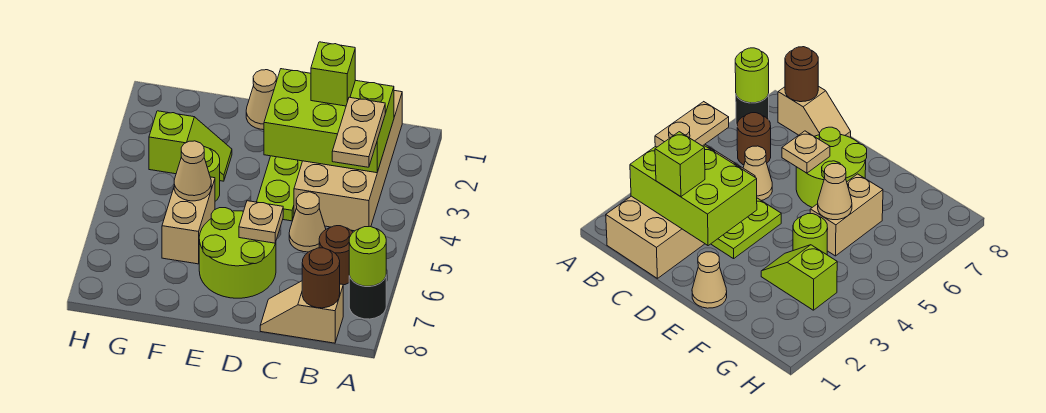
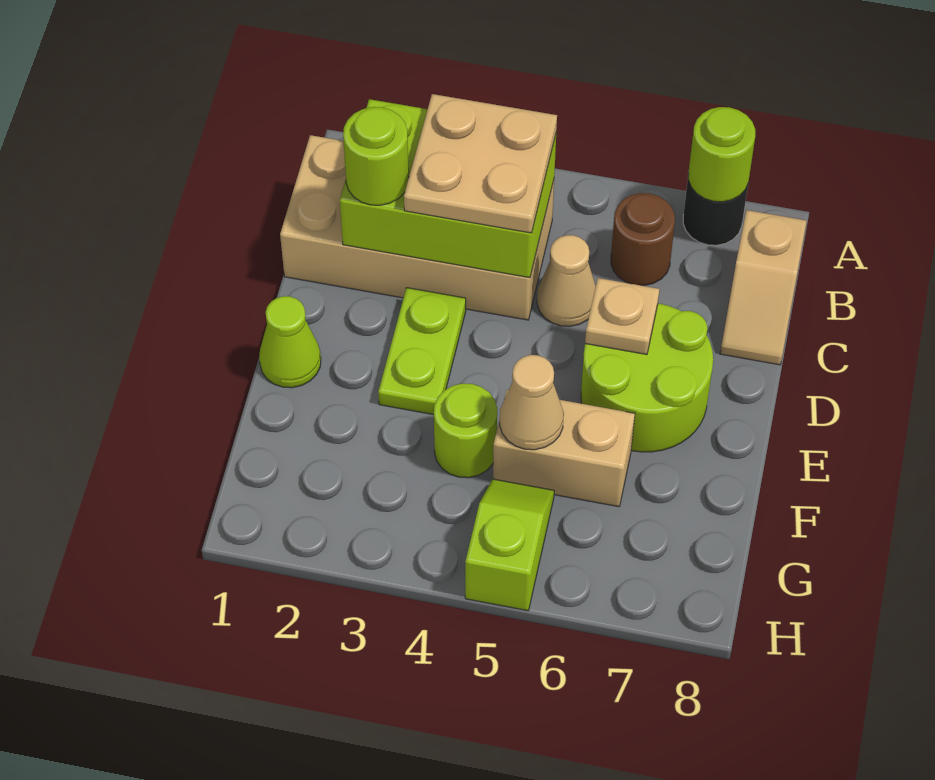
lime brick B2:D3 level 2 -> lime brick B2:C4 level 2
tan plate B3:B4 level 3 -> tan plate B3:C4 level 3
brown round brick B8 level 2 -> none
lime brick C2 level 3 -> lime round brick C2 level 3
lime plate D3:D4 level 1 -> lime plate D3:E3 level 1
tan cone E1 level 1 -> lime cone E1 level 1
lime slope F3:G3 level 1 top G -> lime slope G5:H5 level 1 top H

